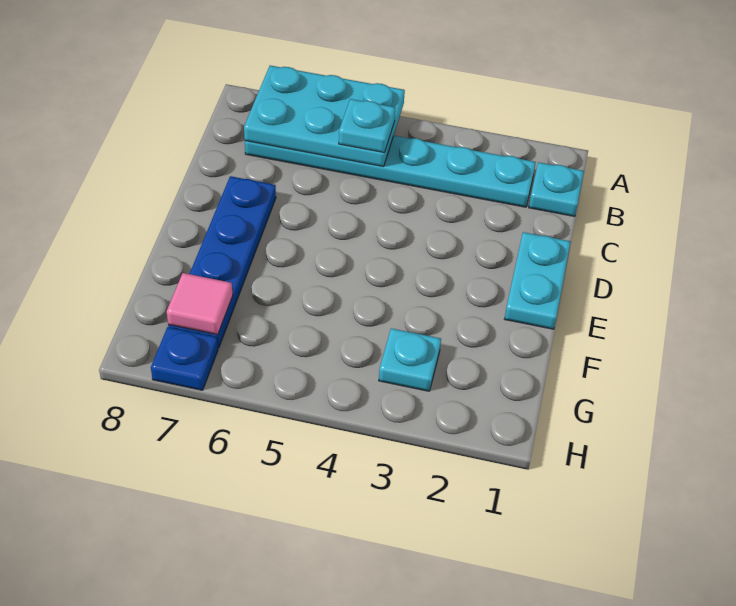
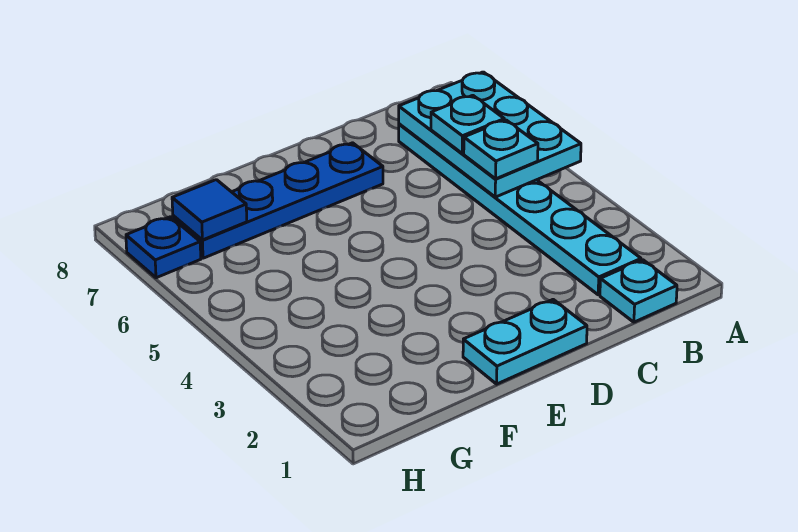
cyan plate G3 level 1 -> cyan plate B6 level 3
pink tile G7 level 2 -> blue tile G7 level 2

